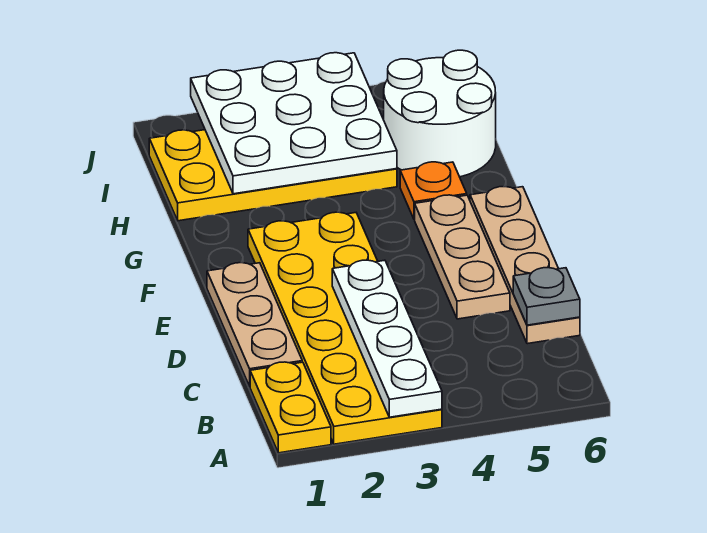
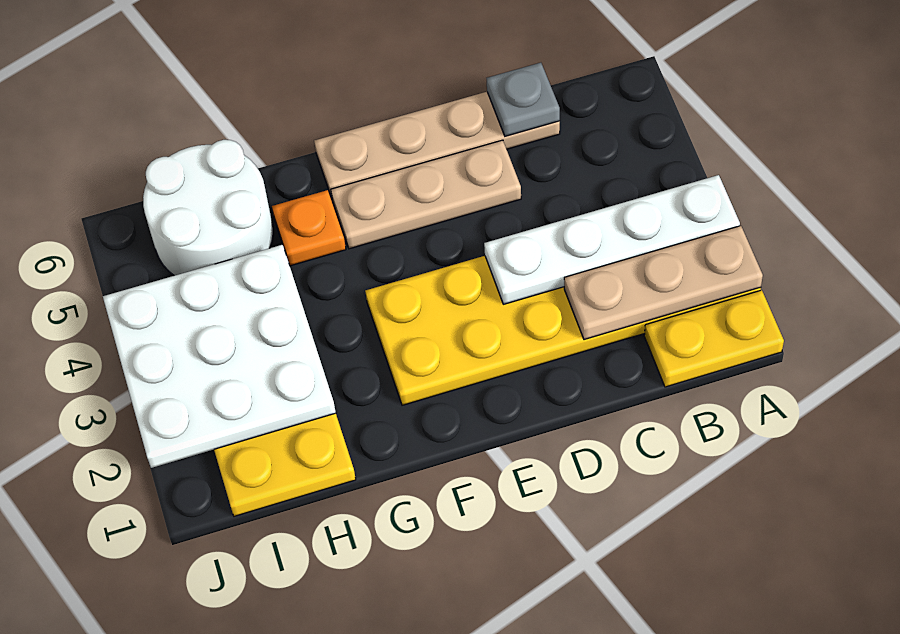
tan plate C1:E1 level 1 -> tan plate A2:C2 level 2

